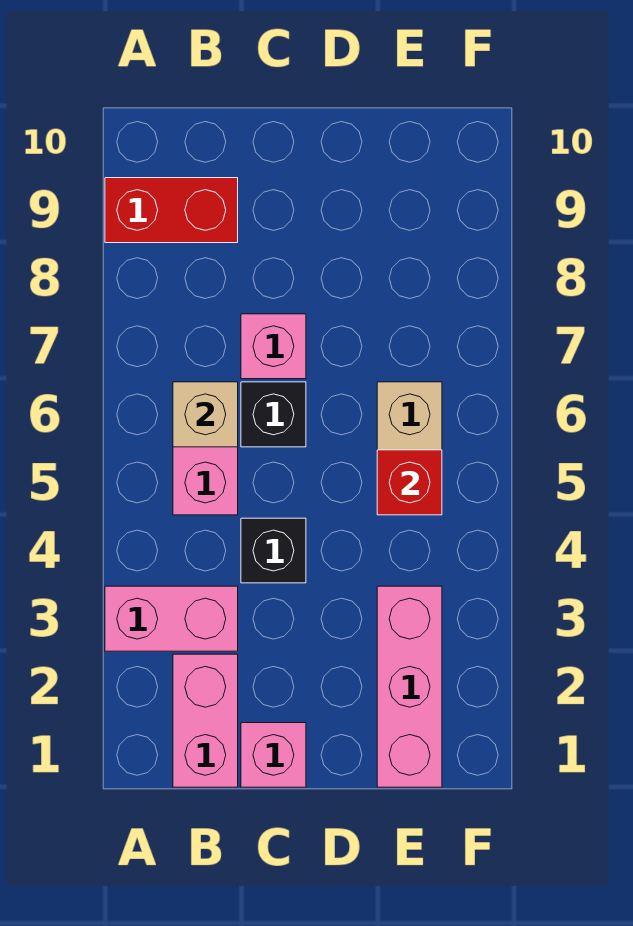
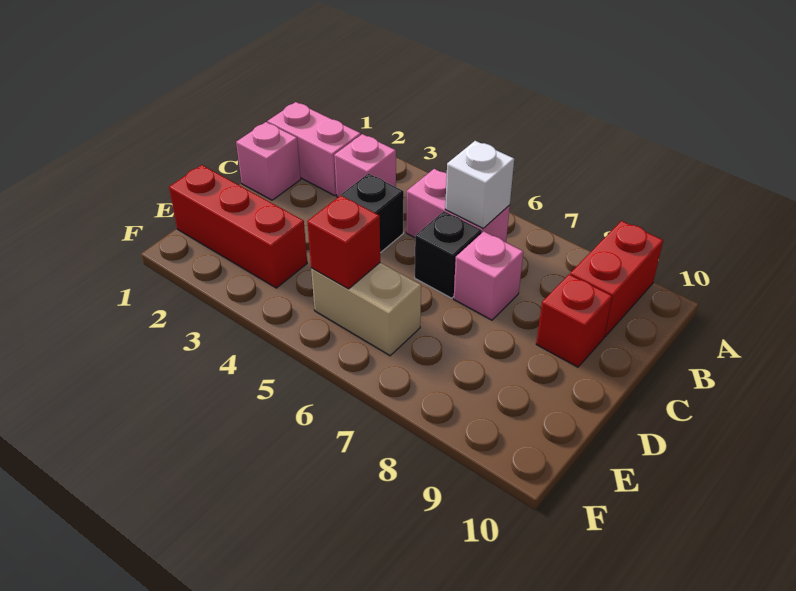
pink brick A3:B3 level 1 -> pink brick B3 level 1
tan brick B6 level 2 -> white brick B6 level 2
none -> red brick C9 level 1
pink brick E1:E3 level 1 -> red brick E1:E3 level 1

